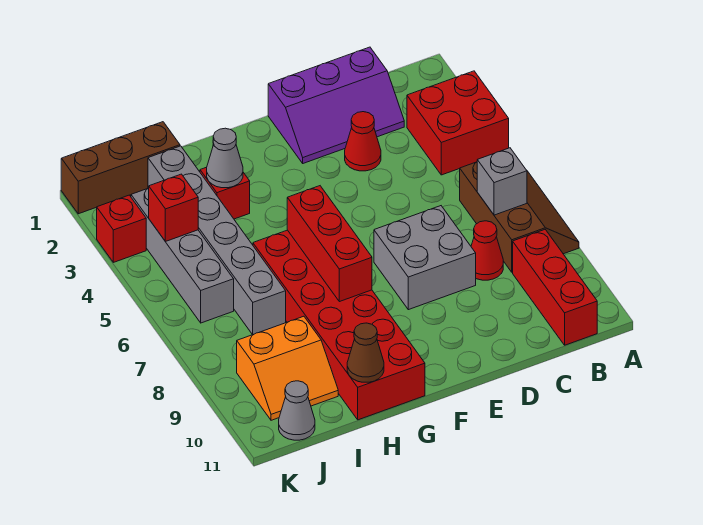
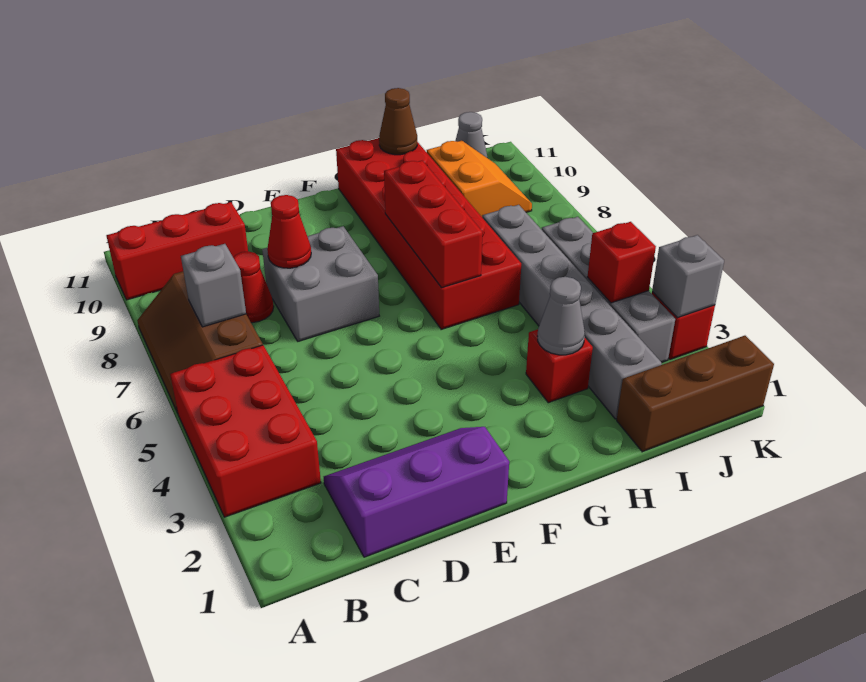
red brick A3:B4 level 1 -> red brick A3:B5 level 1
red brick B9:B11 level 1 -> red brick A10:C10 level 1
red cone D3 level 1 -> red cone D8 level 2
orange slope I9:J10 level 1 top 9 -> orange slope I9:J10 level 1 top I
none -> grey brick K3 level 2

